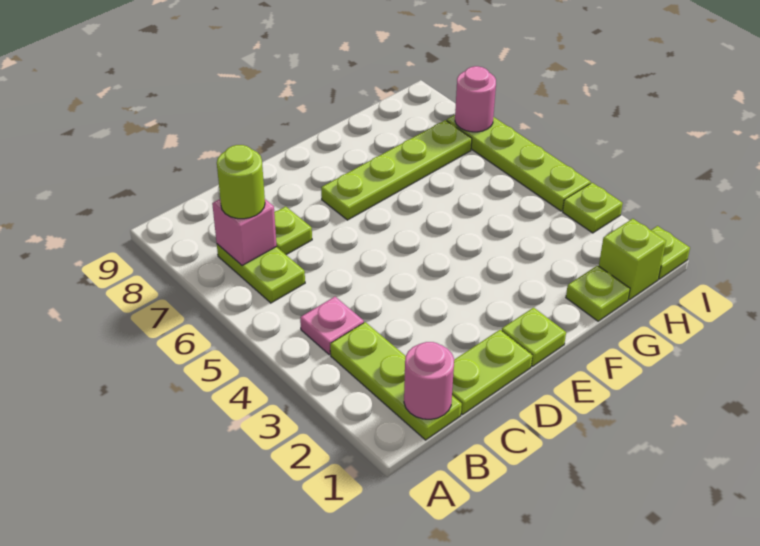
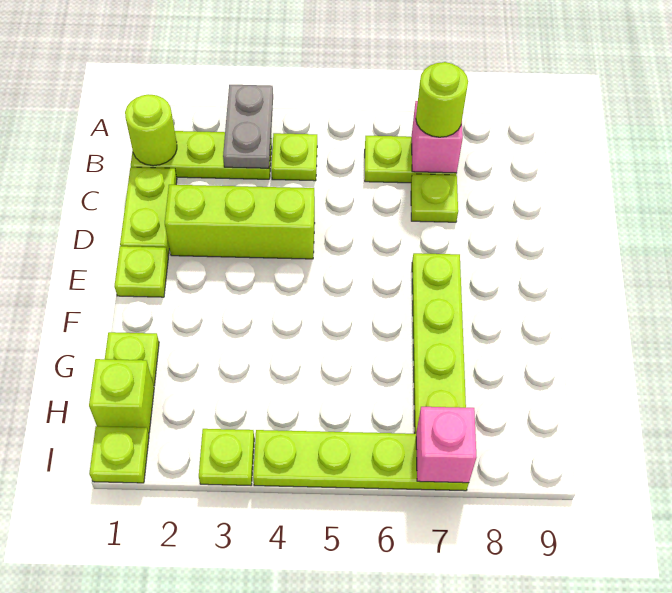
none -> grey plate A3:B3 level 2
pink round brick B1 level 2 -> lime round brick B1 level 2
pink plate B4 level 1 -> lime plate B4 level 1
none -> lime brick D2:D4 level 1
pink round brick I7 level 2 -> pink brick I7 level 2

